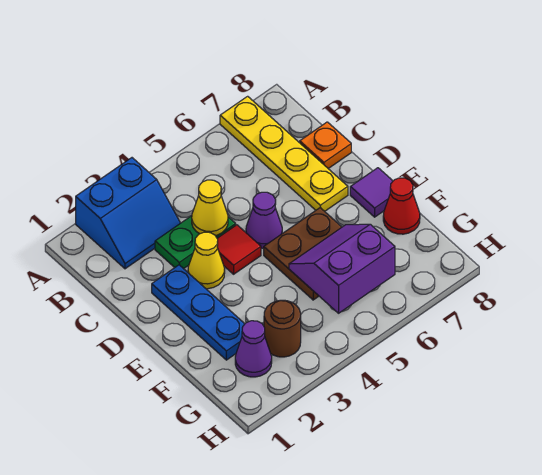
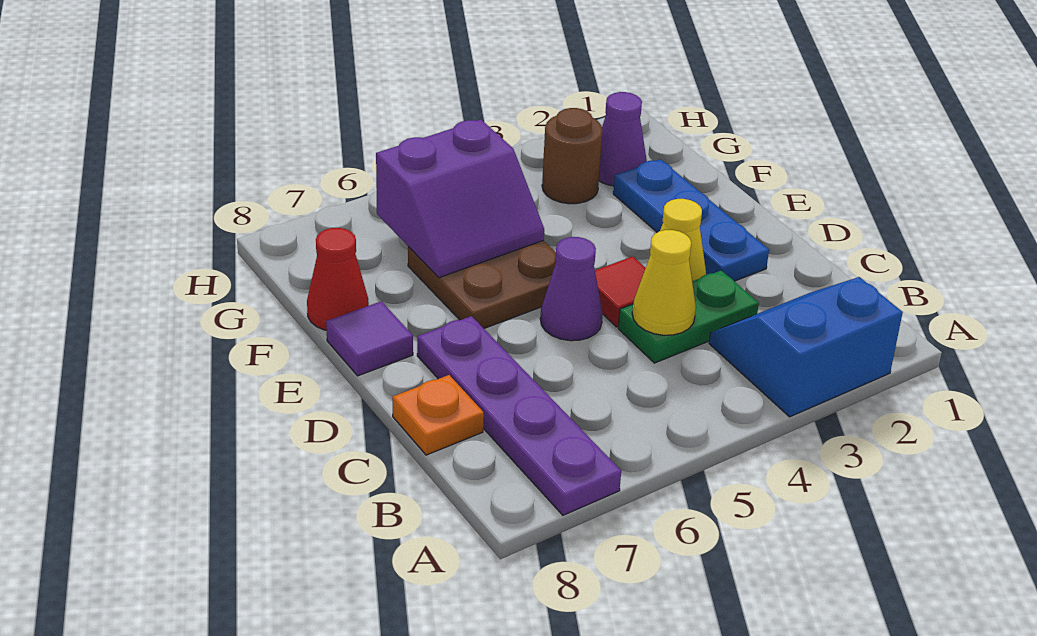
yellow plate A7:D7 level 1 -> purple plate A7:D7 level 1

